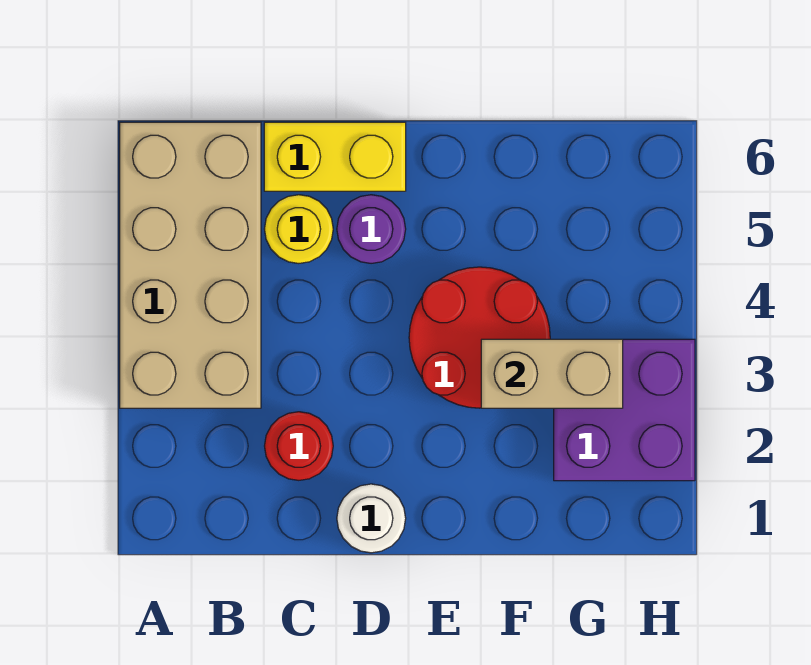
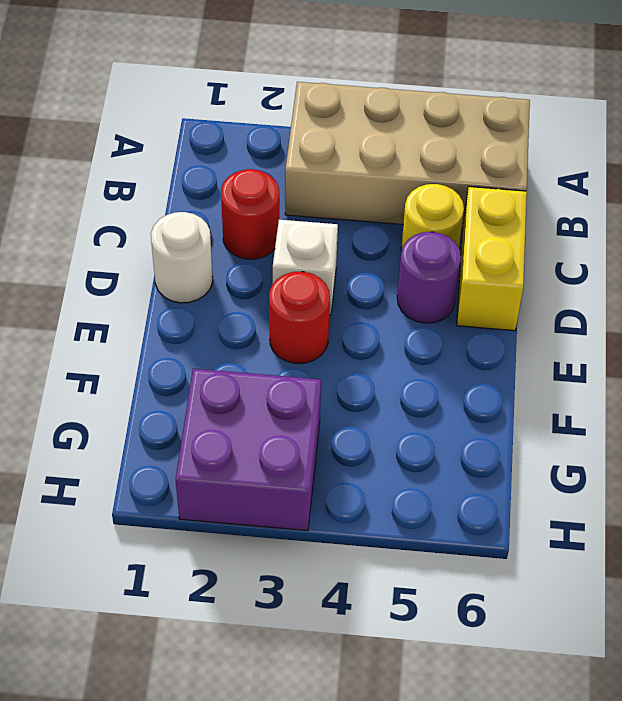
none -> white brick D3 level 1
red round brick E3:F4 level 1 -> red round brick E3 level 1
tan brick F3:G3 level 2 -> none

